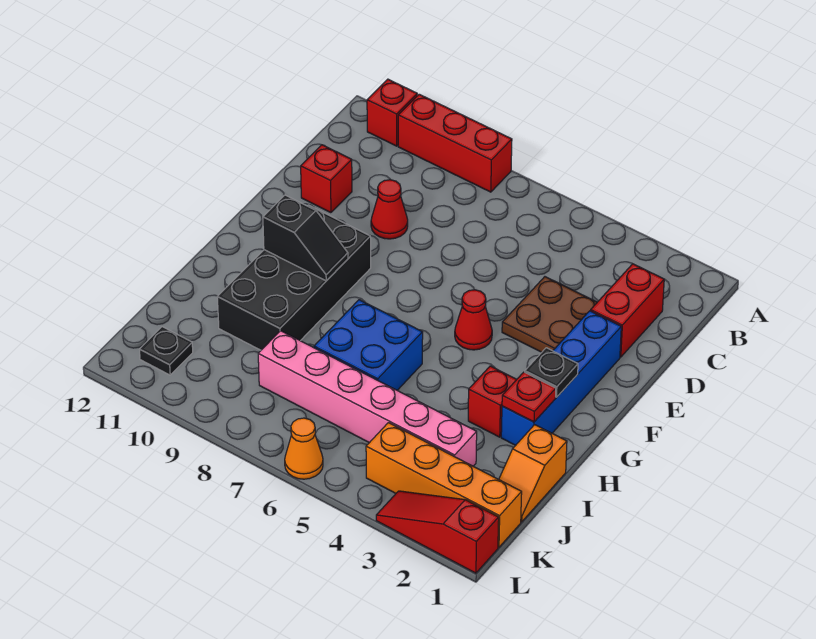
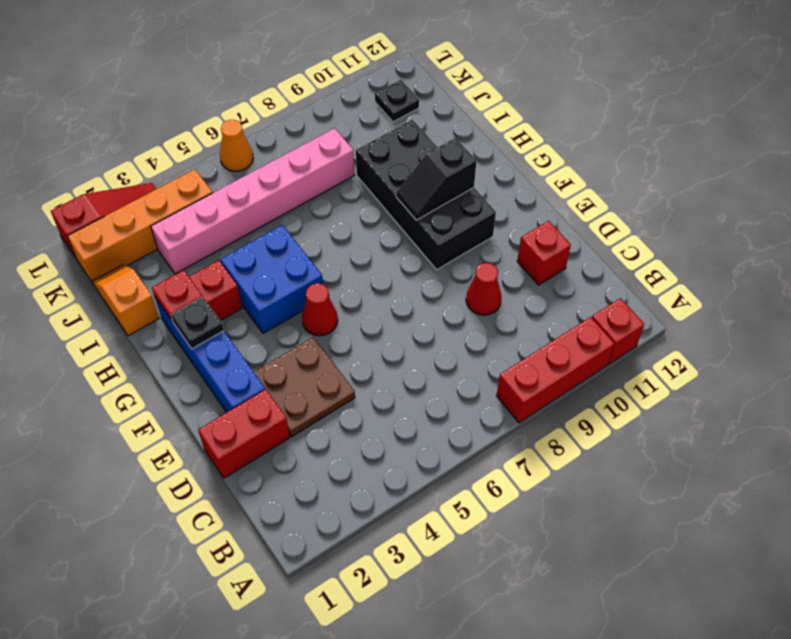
red brick C2:D2 level 1 -> red brick D1:D2 level 1
blue brick H6:I7 level 1 -> blue brick G4:H5 level 1

